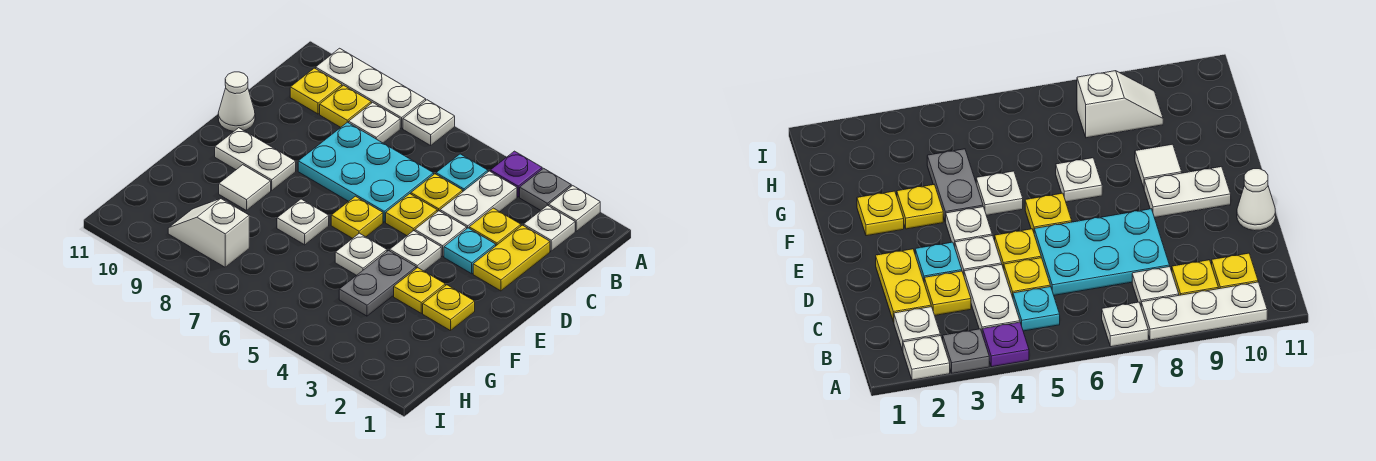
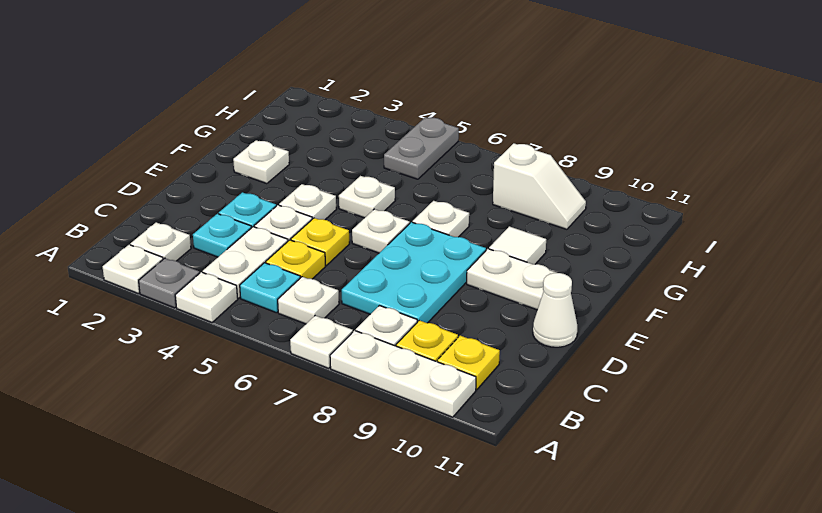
purple plate A4 level 1 -> white plate A4 level 1
none -> white plate B6 level 1
yellow plate C2:D2 level 1 -> none
yellow plate C3 level 1 -> cyan plate C3 level 1
cyan plate C6:D8 level 1 -> cyan plate C7:E8 level 1
yellow plate E6 level 1 -> white plate E6 level 1
yellow plate F2 level 1 -> white plate F2 level 1
yellow plate F3 level 1 -> none
grey plate F4:G4 level 1 -> grey plate H5:I5 level 1

